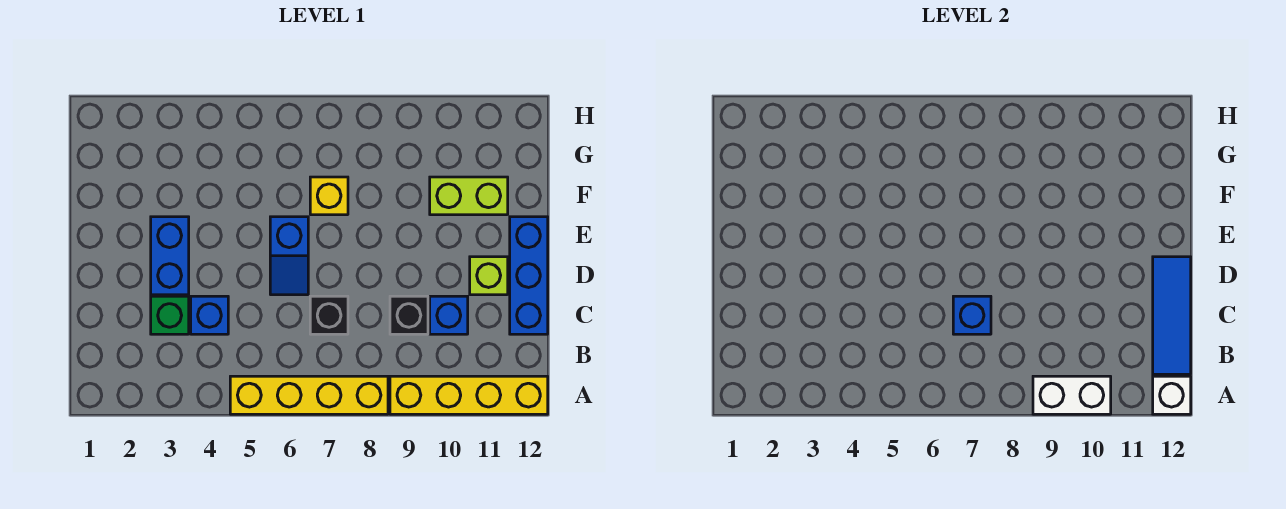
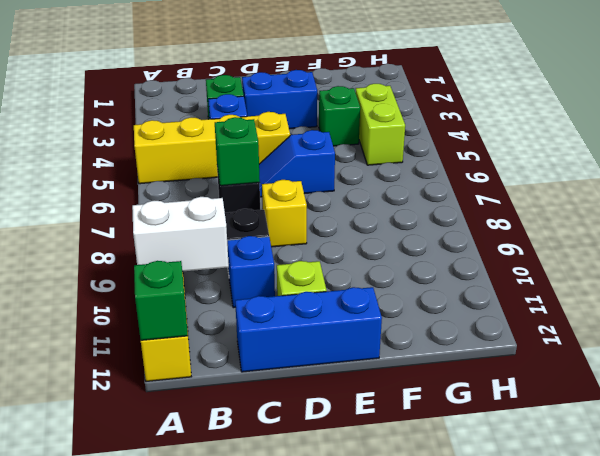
yellow brick A5:A8 level 1 -> yellow brick A5:D5 level 1
white brick A9:A10 level 2 -> white brick A10:B10 level 2
white brick A12 level 2 -> green brick A12 level 2
blue tile B12:D12 level 2 -> none
blue brick C7 level 2 -> green brick C7 level 2
none -> green brick F4 level 1
yellow brick F7 level 1 -> yellow brick D8 level 1
lime brick F10:F11 level 1 -> lime brick G4:G5 level 1

